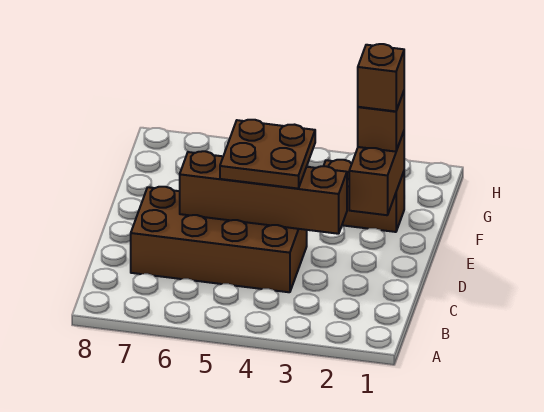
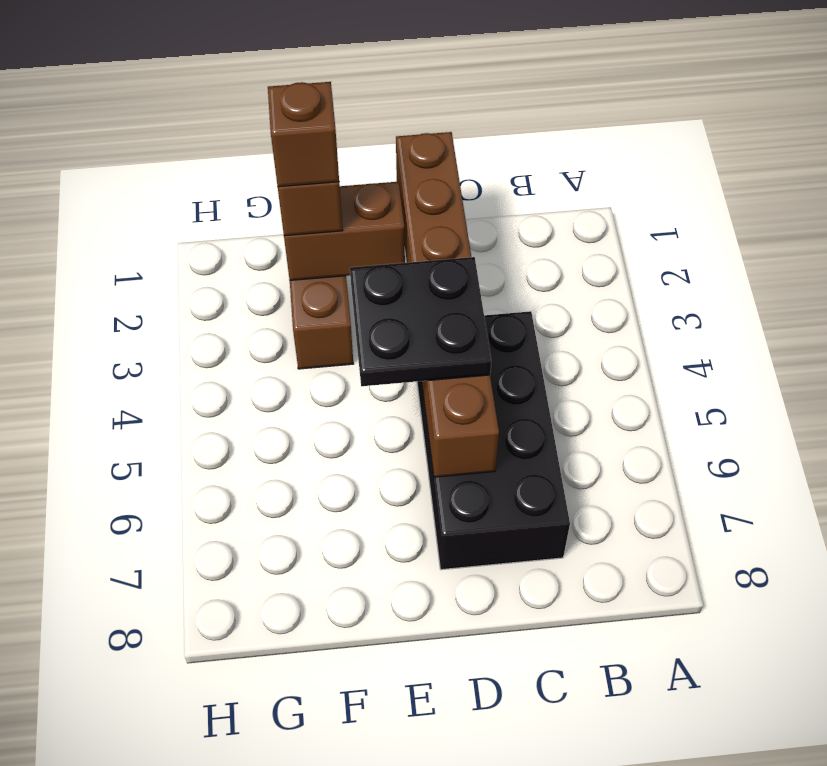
brown brick C4:D7 level 1 -> black brick C4:D7 level 1
brown brick D3:D6 level 2 -> brown brick D1:D6 level 2
brown plate D4:E5 level 3 -> black plate D4:E5 level 3

